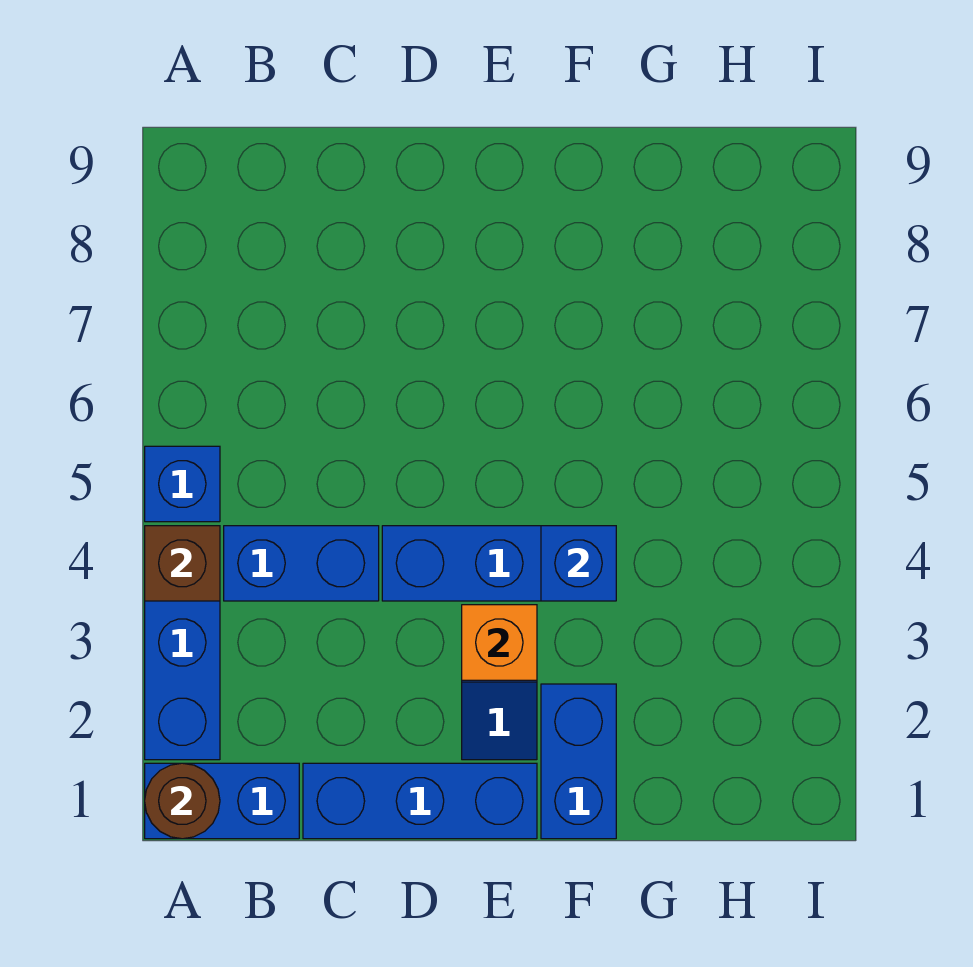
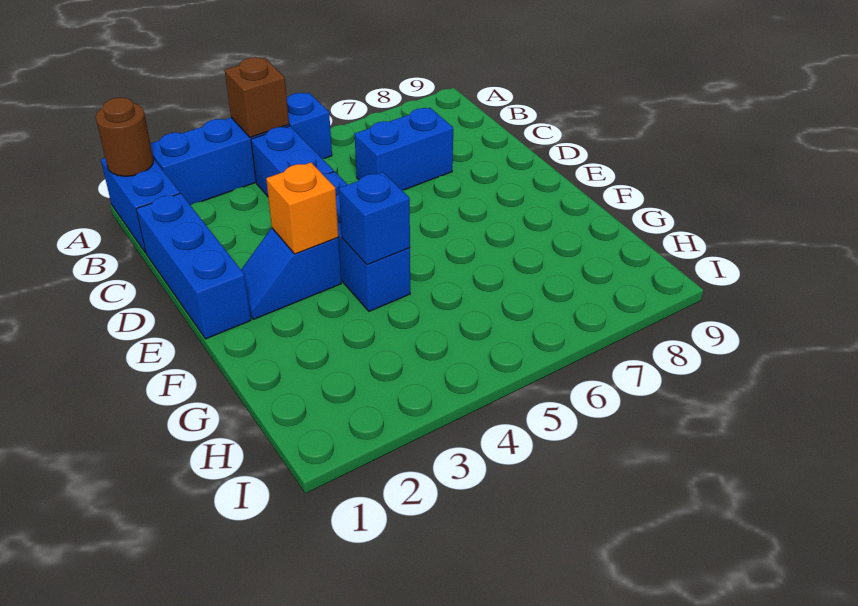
blue brick F1:F2 level 1 -> blue brick C6:C7 level 1

